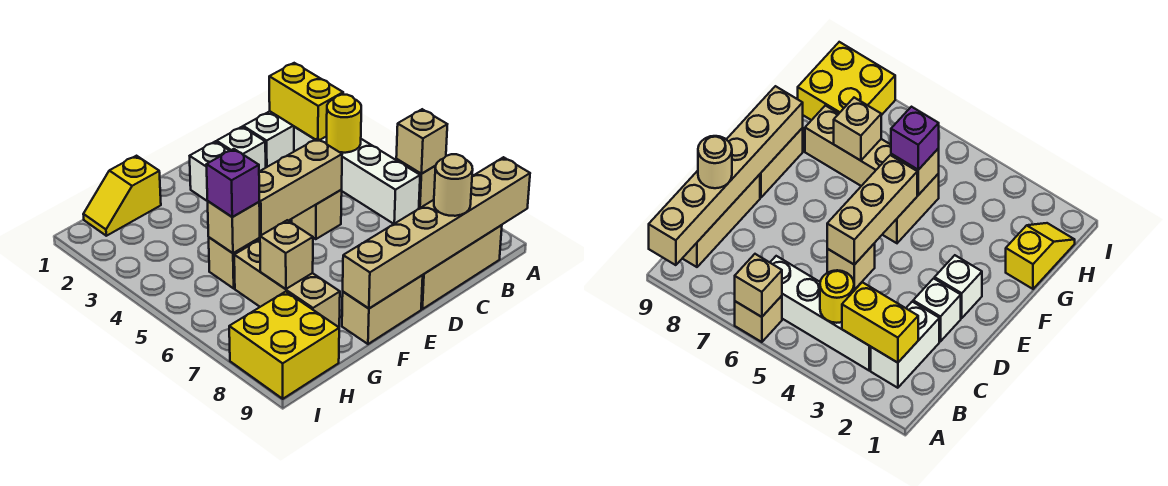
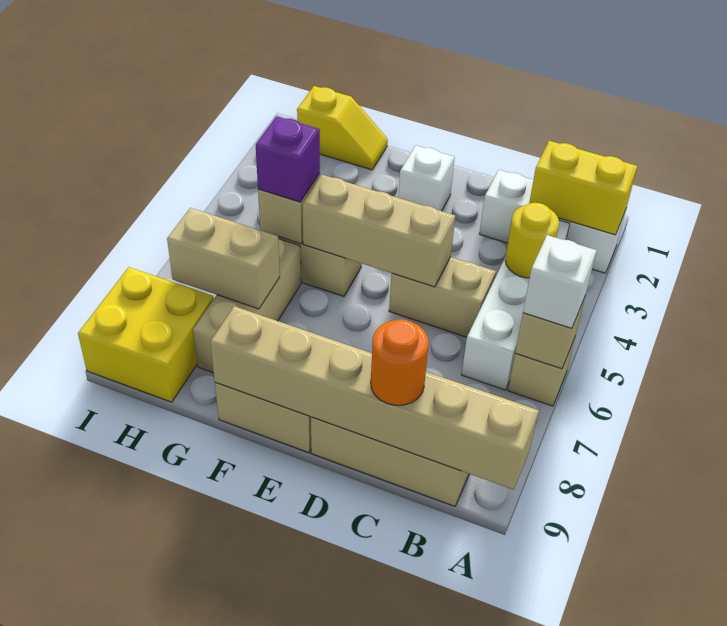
white brick B2:C2 level 1 -> white brick A2:C2 level 1
yellow brick B2:B3 level 2 -> yellow brick A2:B2 level 2
tan round brick C9 level 3 -> orange round brick C9 level 3
white brick D2 level 1 -> white brick A6 level 3
tan brick D5 level 1 -> tan brick C5:D5 level 1
yellow slope G1:H1 level 1 top G -> yellow slope G1:H1 level 1 top H
tan brick G7 level 2 -> tan brick G7:H7 level 2

